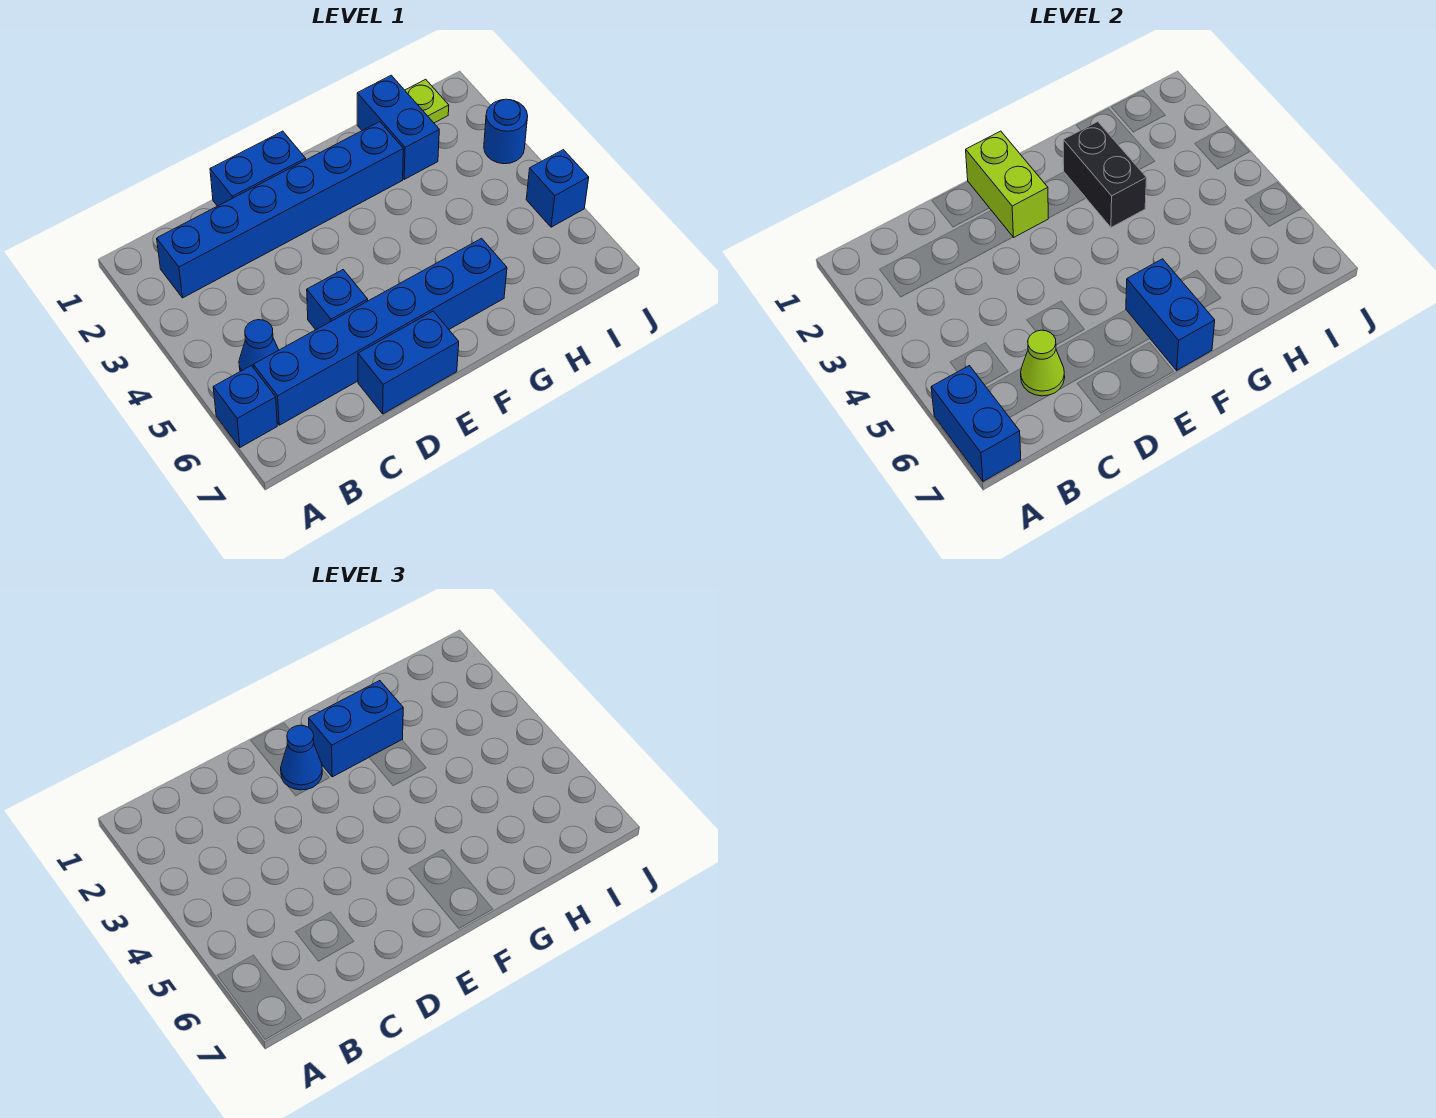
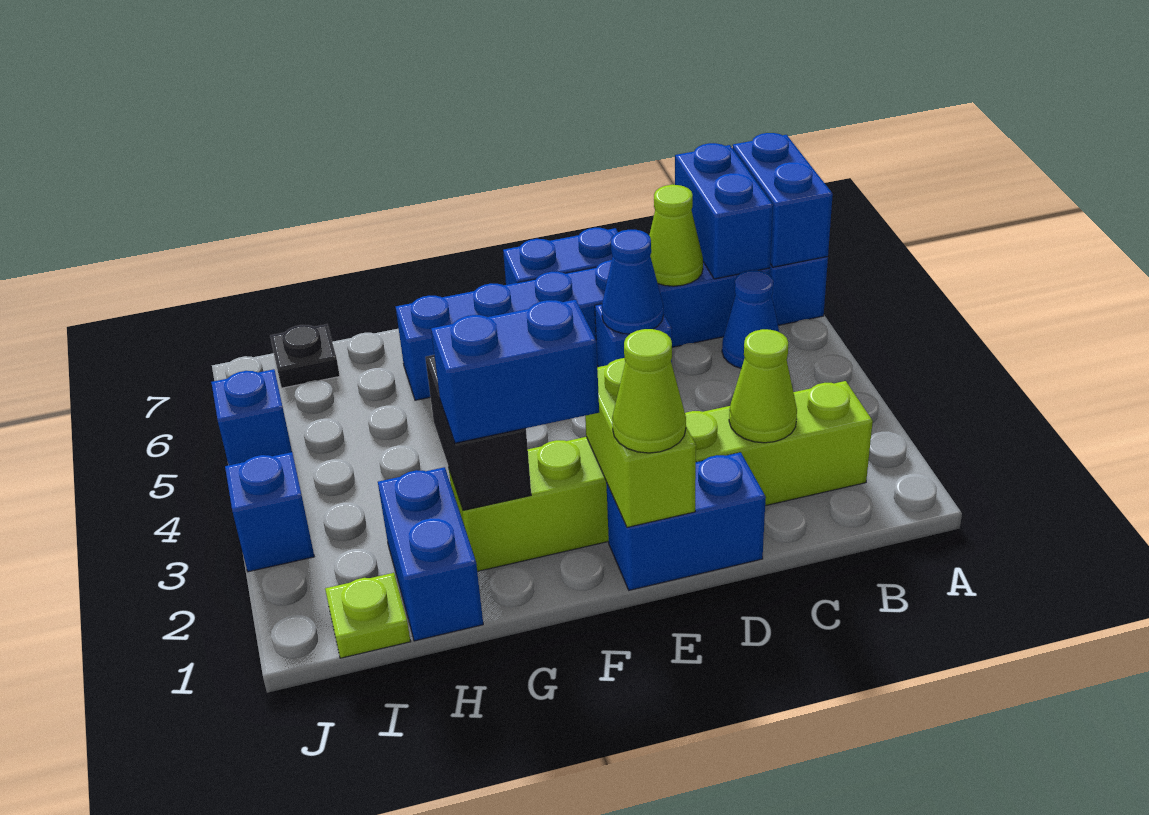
blue brick B2:G2 level 1 -> lime brick B2:G2 level 1
none -> lime cone C2 level 2
none -> lime cone E1 level 3
blue cone E2 level 3 -> blue cone D5 level 2
blue brick F6:F7 level 2 -> blue brick B6:B7 level 2
none -> black plate I7 level 1
blue round brick J3 level 1 -> blue brick J3 level 1

